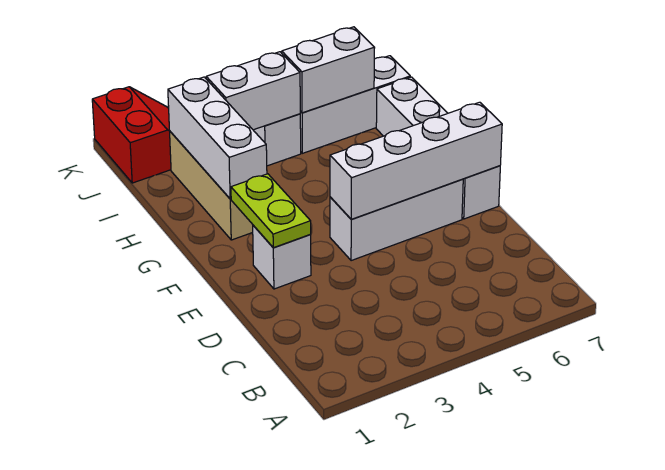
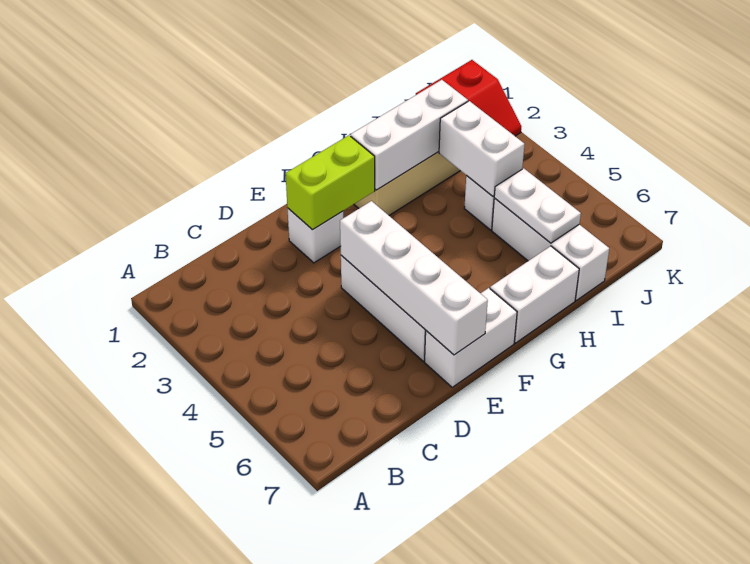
lime plate E2:F2 level 2 -> lime brick E2:F2 level 2
white brick I5:I6 level 2 -> white plate I5:I6 level 2

